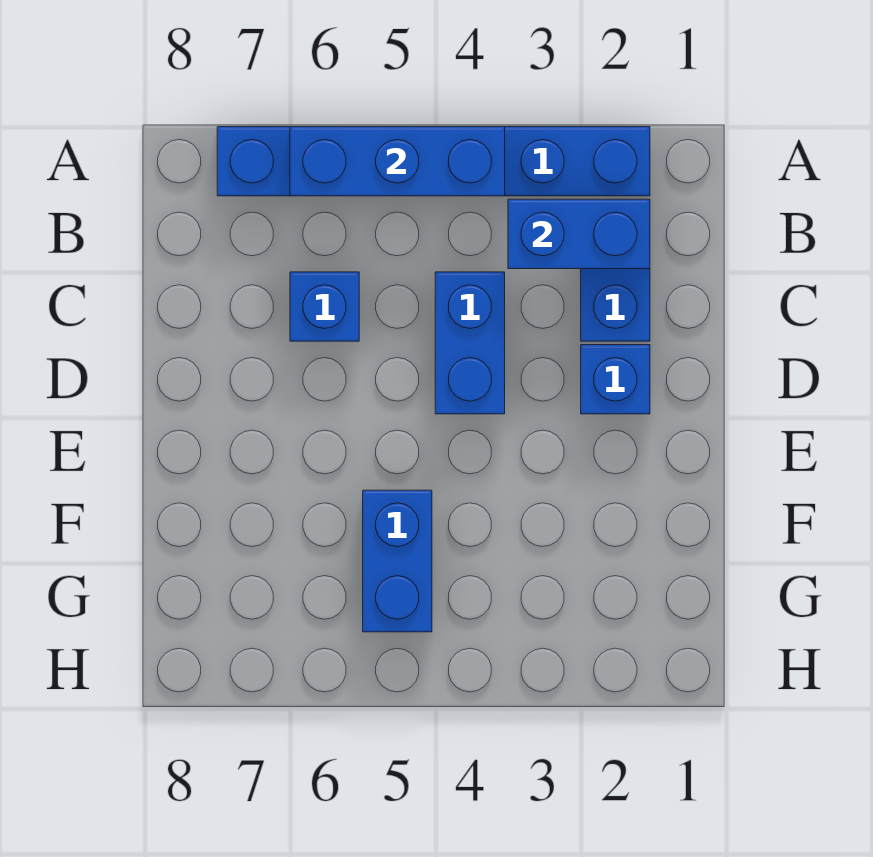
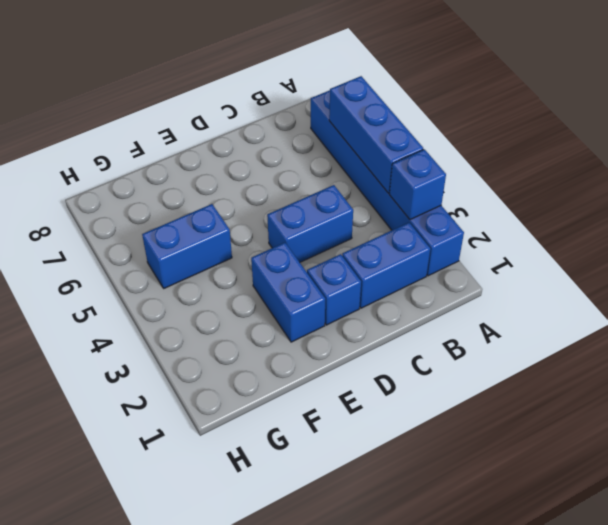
blue brick B2:B3 level 2 -> blue brick E2:E3 level 1
blue brick C6 level 1 -> blue brick A3 level 2

